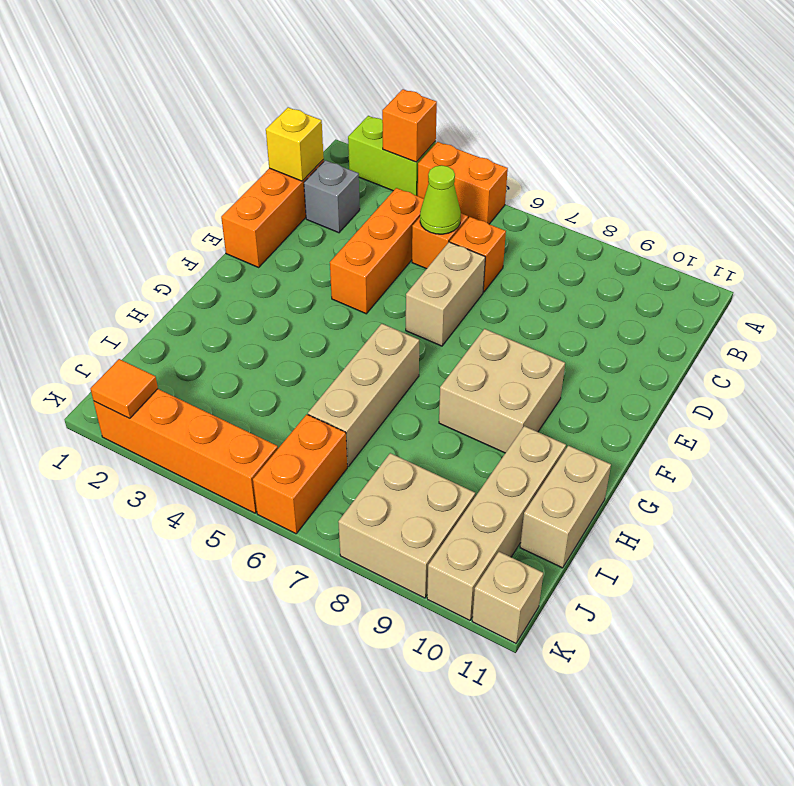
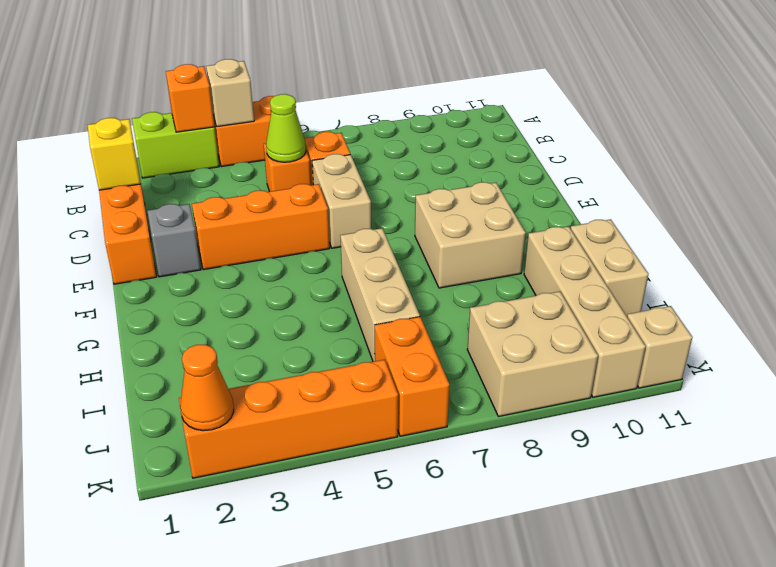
none -> tan brick A4 level 2
grey brick C2 level 1 -> grey brick E2 level 1
orange brick C4:E4 level 1 -> orange brick E3:E5 level 1
orange tile K2 level 2 -> orange cone K2 level 2

